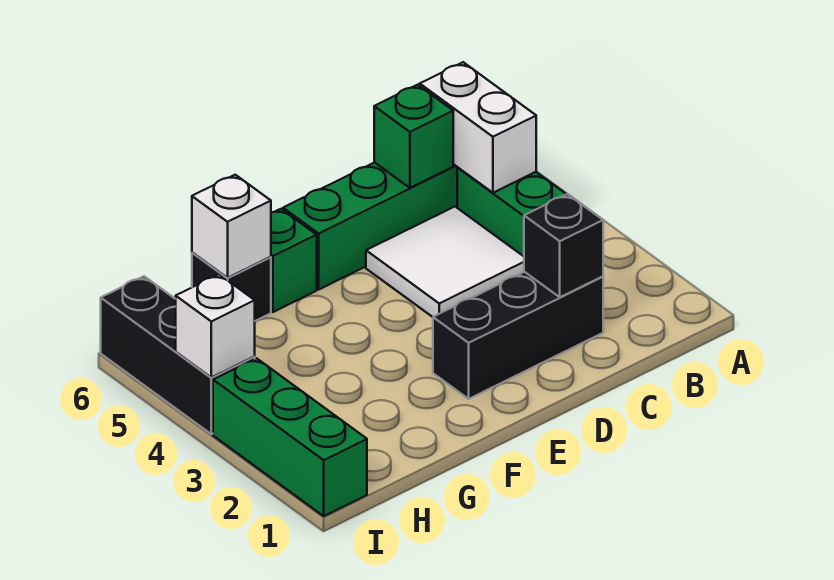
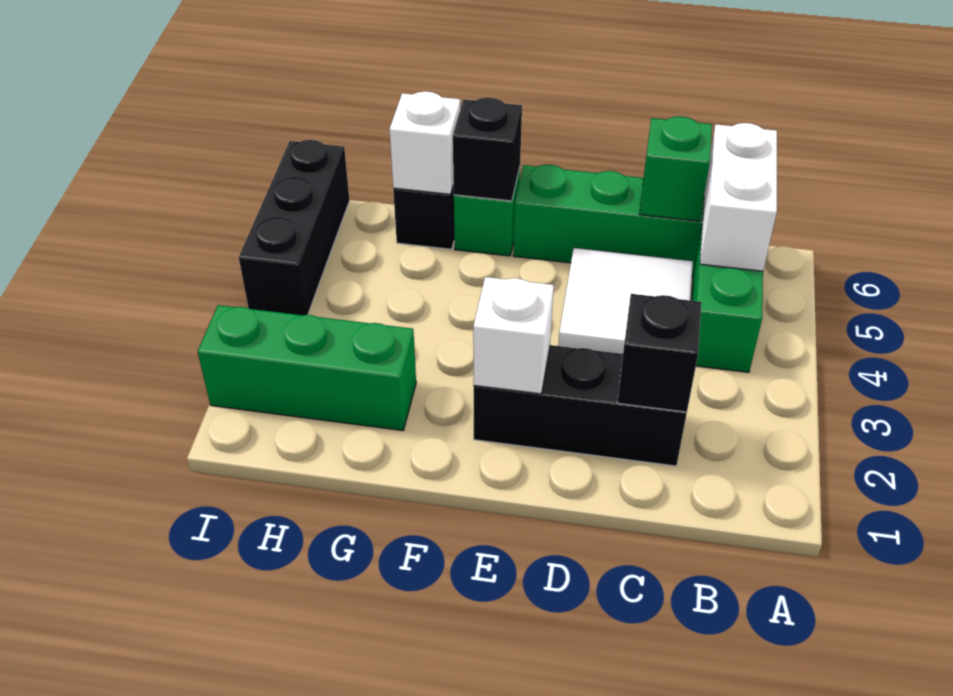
none -> black brick F6 level 2
green brick I1:I3 level 1 -> green brick G2:I2 level 1
white brick I4 level 2 -> white brick E2 level 2

